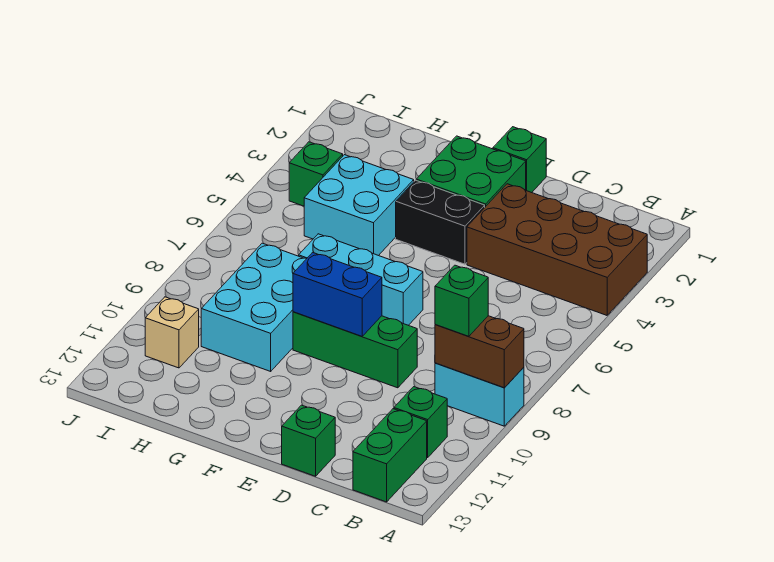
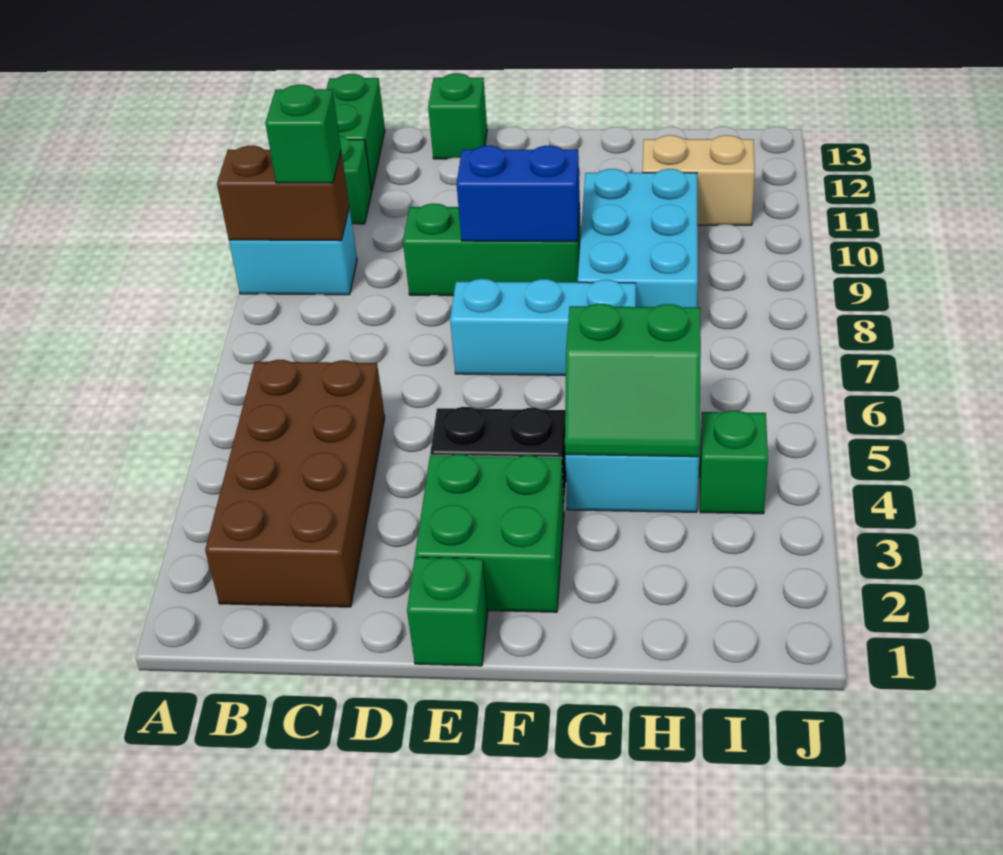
brown brick A3:D4 level 1 -> brown brick B2:C5 level 1
none -> green slope G4:H5 level 2 top 5
tan brick I11 level 1 -> tan brick H11:I11 level 1

